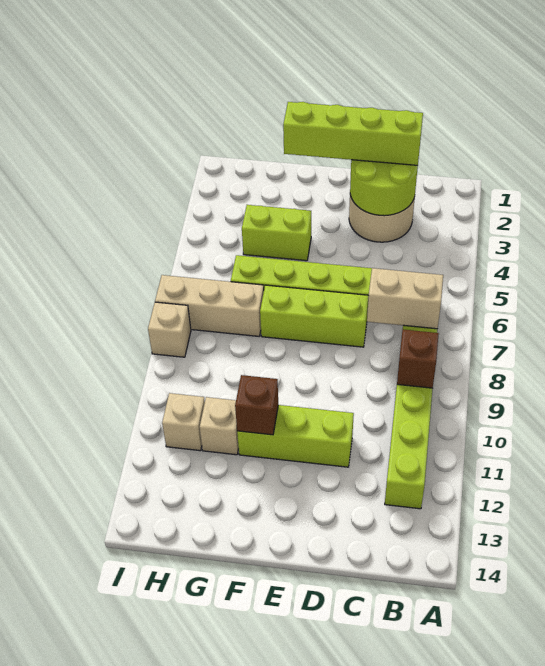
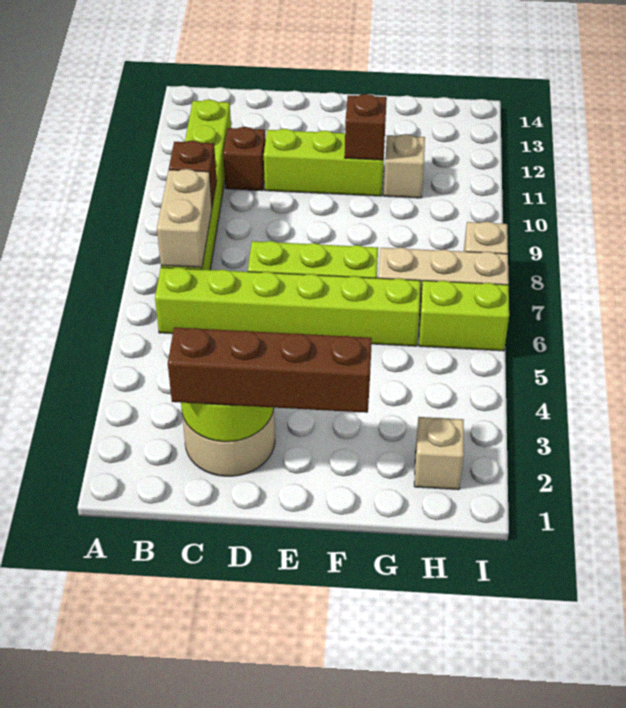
tan brick B7:C7 level 2 -> tan brick B7:B8 level 2
lime brick C2:F2 level 3 -> brown brick C2:F2 level 3
none -> brown brick C11 level 1
lime brick F4:G4 level 1 -> lime brick H6:I6 level 1
tan brick H11 level 1 -> tan brick H2 level 1

